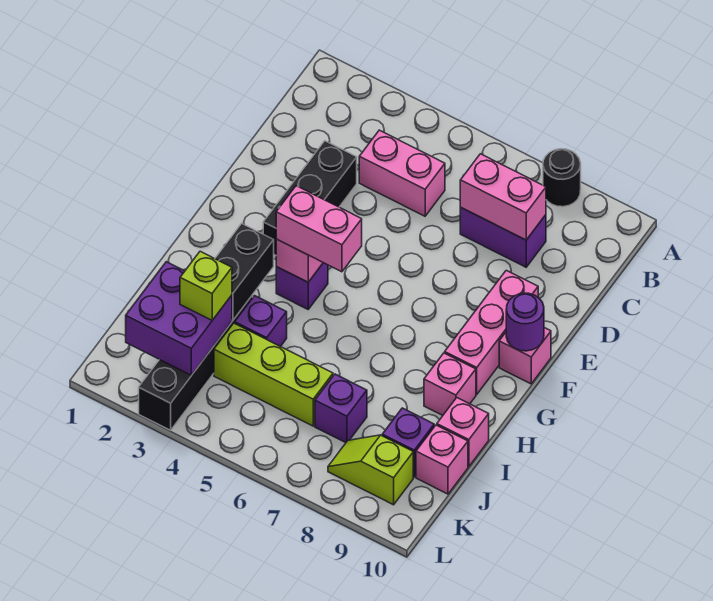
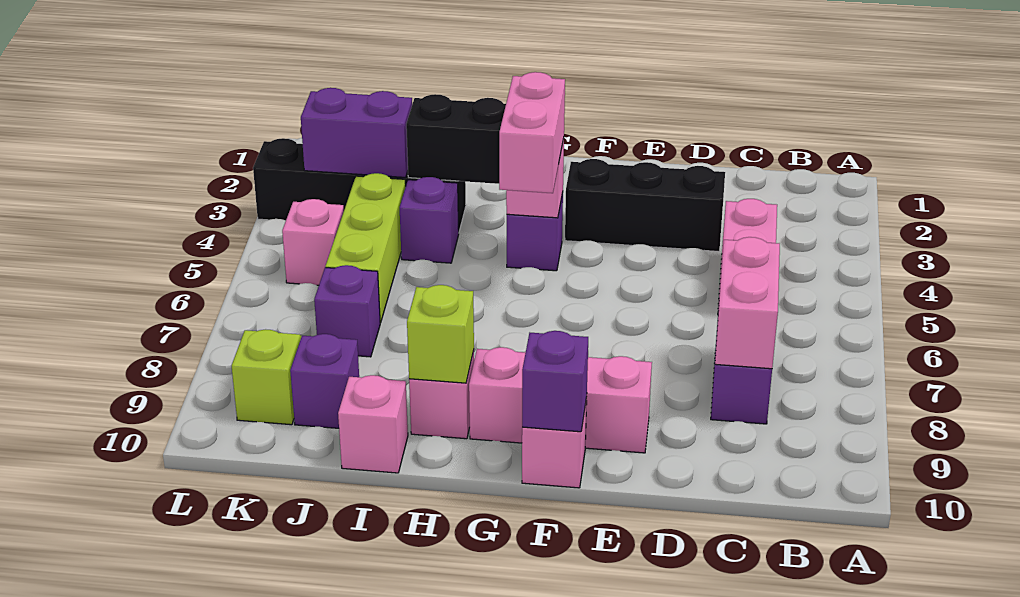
black round brick A8 level 1 -> none
purple round brick F10 level 2 -> purple brick F10 level 2
purple brick J2:K3 level 2 -> purple brick J3:K3 level 2
lime brick J3 level 3 -> lime brick H9 level 2
pink brick J10 level 1 -> pink brick K5 level 1

